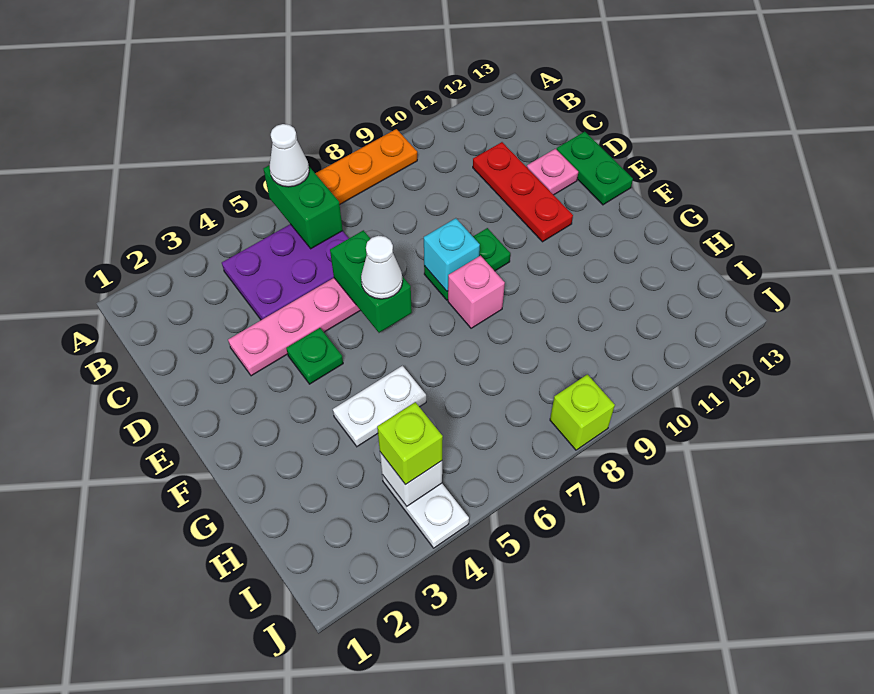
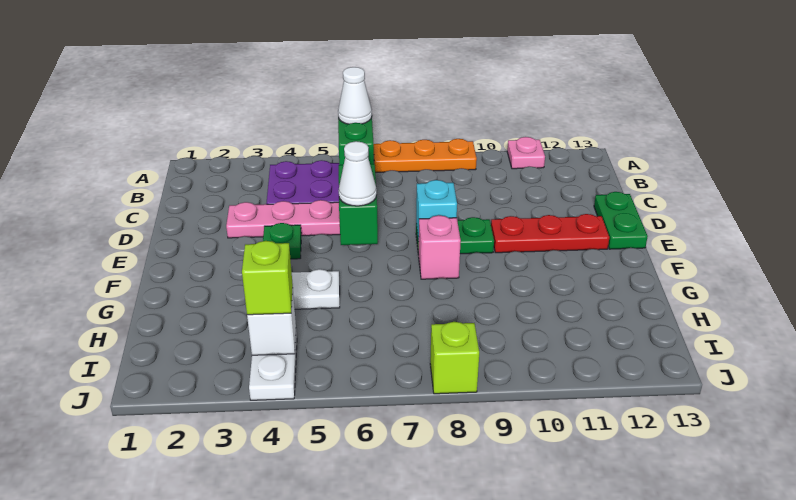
red plate C11:E11 level 1 -> red plate E10:E12 level 1
pink plate D12 level 1 -> pink plate A11 level 1

